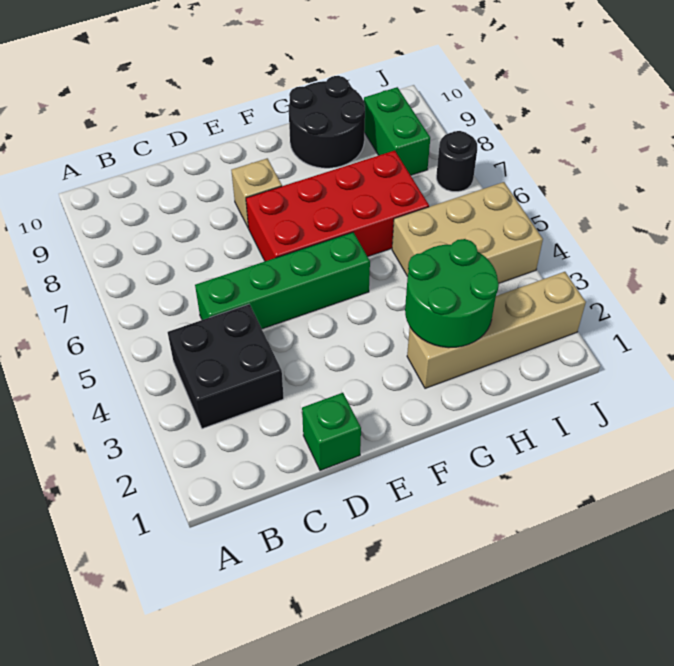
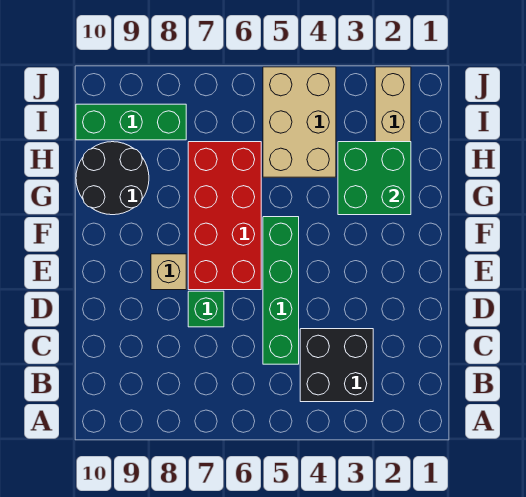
green brick D1 level 1 -> green brick D7 level 1
green round brick G2:H3 level 2 -> green brick G2:H3 level 2
green brick I8:I9 level 1 -> green brick I8:I10 level 1
black round brick J7 level 1 -> none

